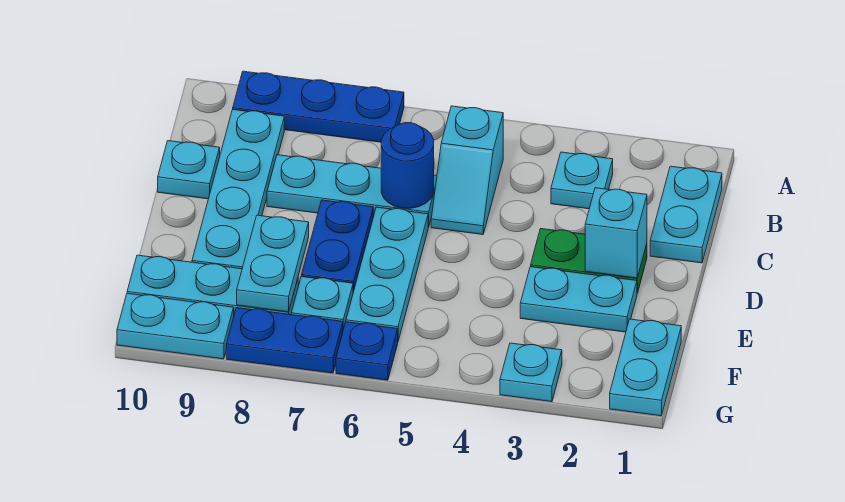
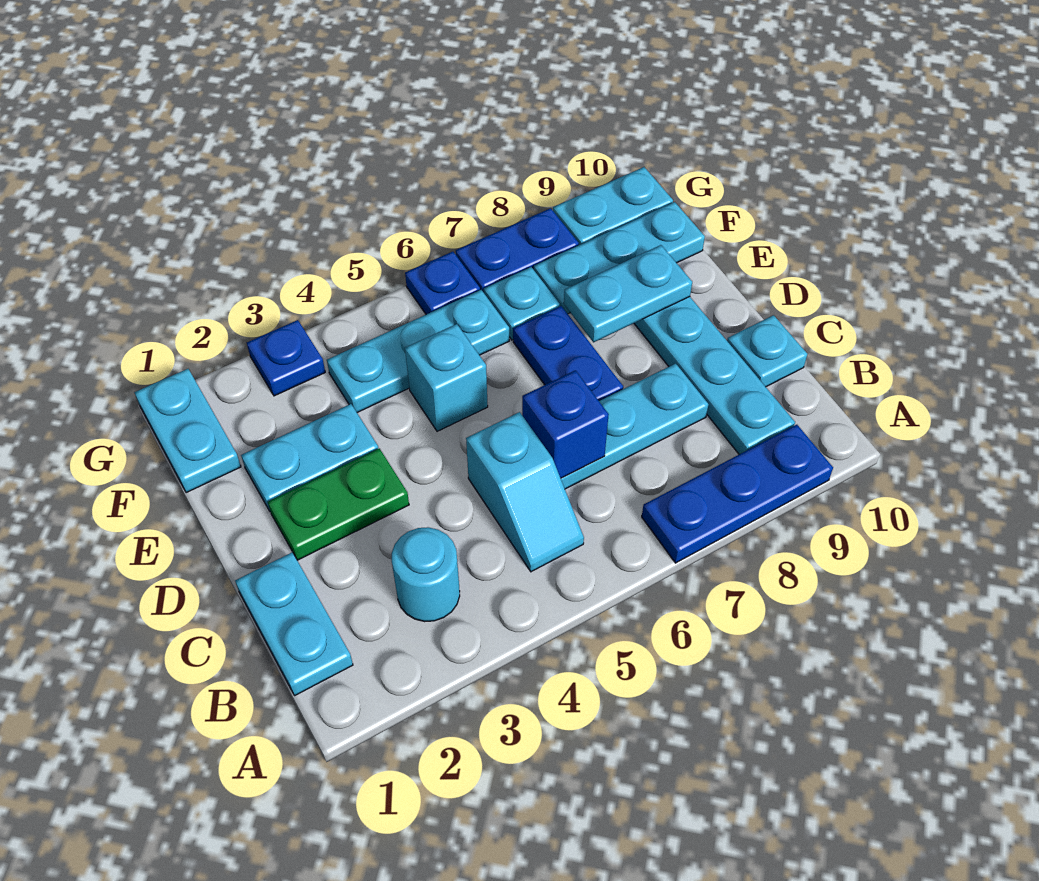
cyan plate B3 level 1 -> cyan round brick B3 level 1
cyan slope B5:C5 level 1 top B -> cyan slope B5:C5 level 1 top C
blue round brick C6 level 2 -> blue brick C6 level 2
cyan brick D2 level 2 -> cyan brick E5 level 1
cyan plate D6:F6 level 1 -> cyan plate F4:F6 level 1
cyan plate E8:F8 level 2 -> cyan plate E8:E9 level 2
cyan plate G3 level 1 -> blue plate G3 level 1

